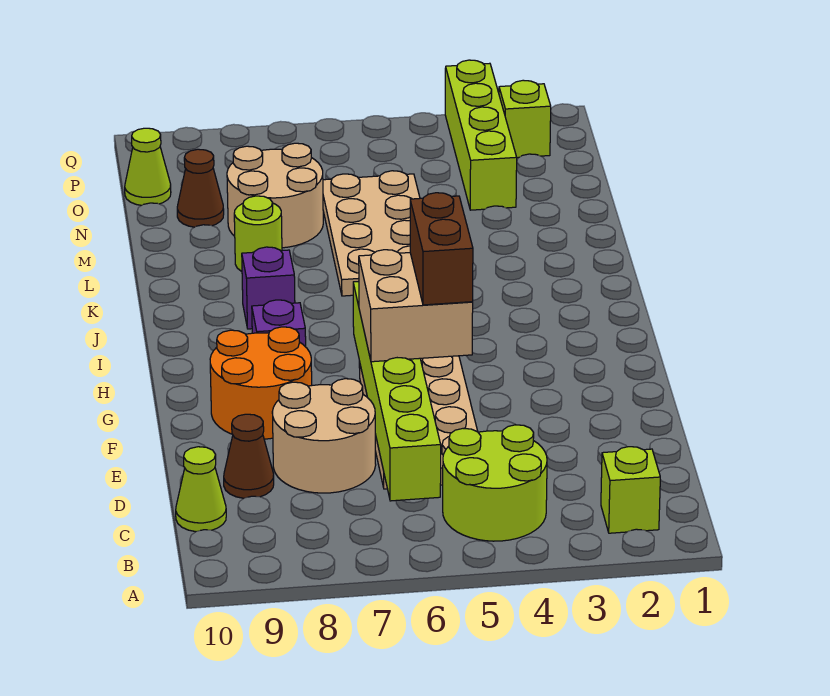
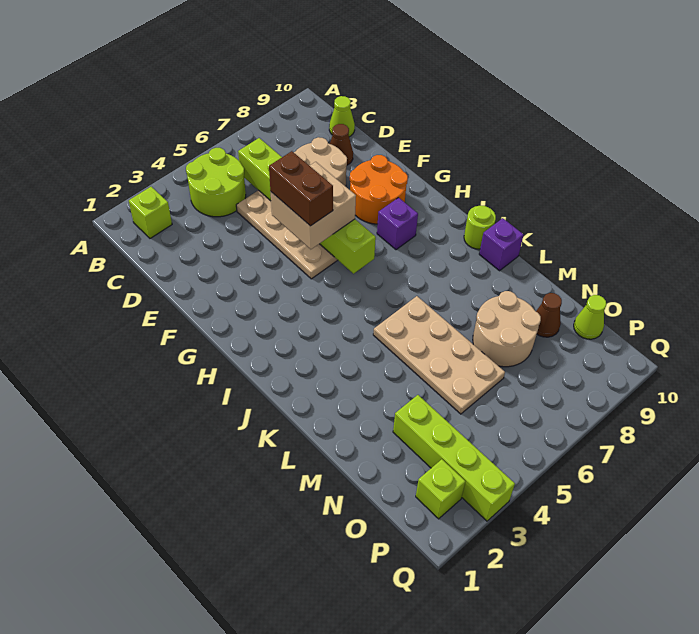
purple brick J8 level 1 -> purple brick K10 level 1
lime round brick L8 level 1 -> lime round brick J10 level 1

